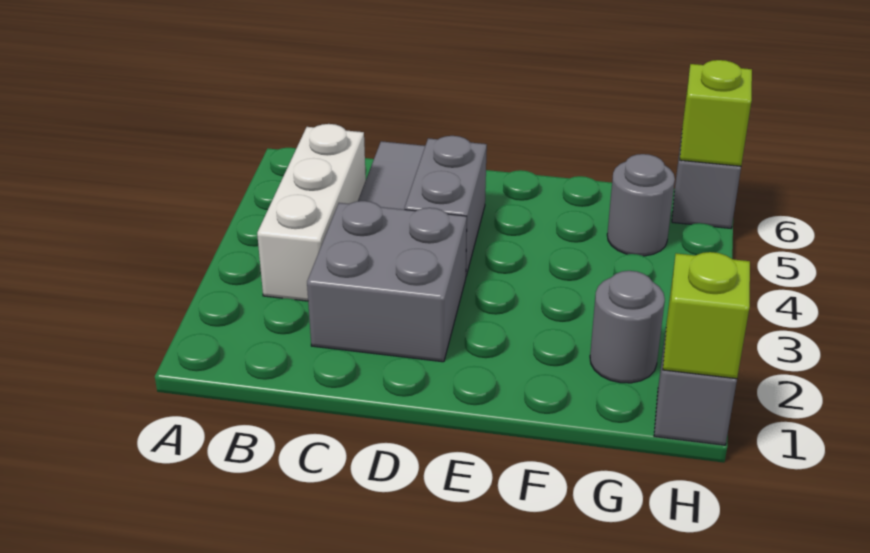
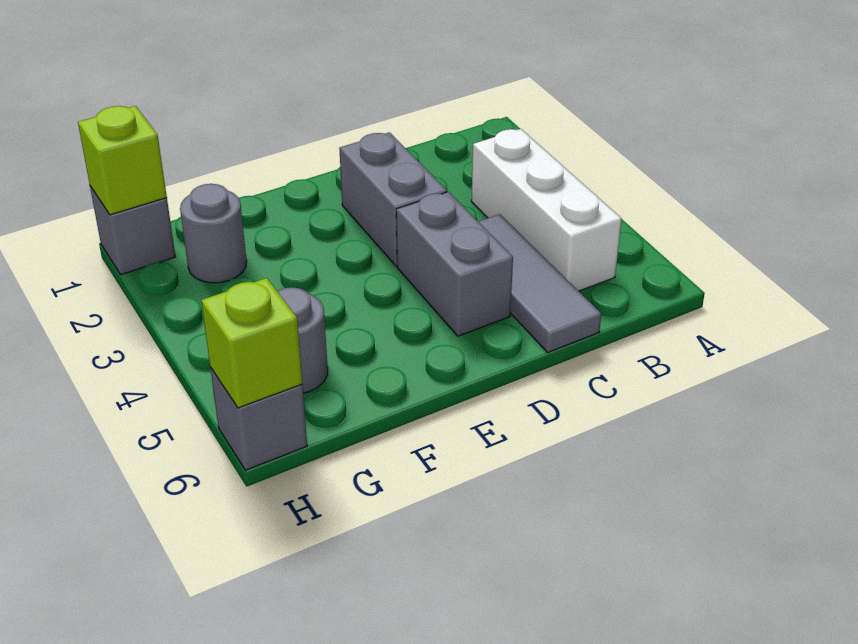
grey brick C2:D3 level 1 -> grey brick D2:D3 level 1

